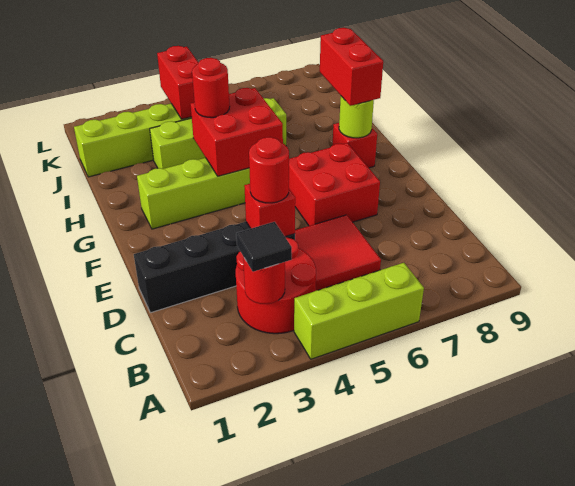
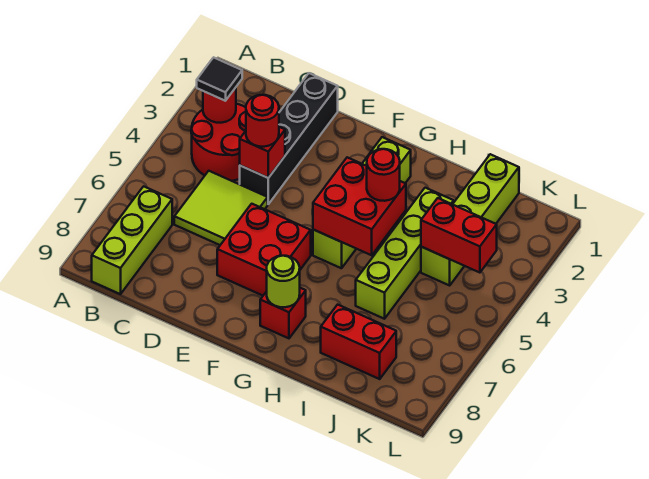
lime brick A4:A6 level 1 -> lime brick B7:B9 level 1
red tile C5:D6 level 1 -> lime tile C5:D6 level 1
red brick G8:H8 level 3 -> red brick I8:J8 level 1

